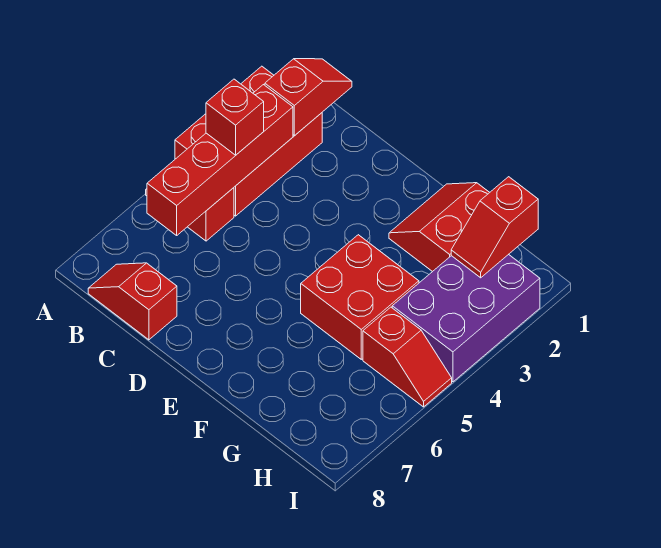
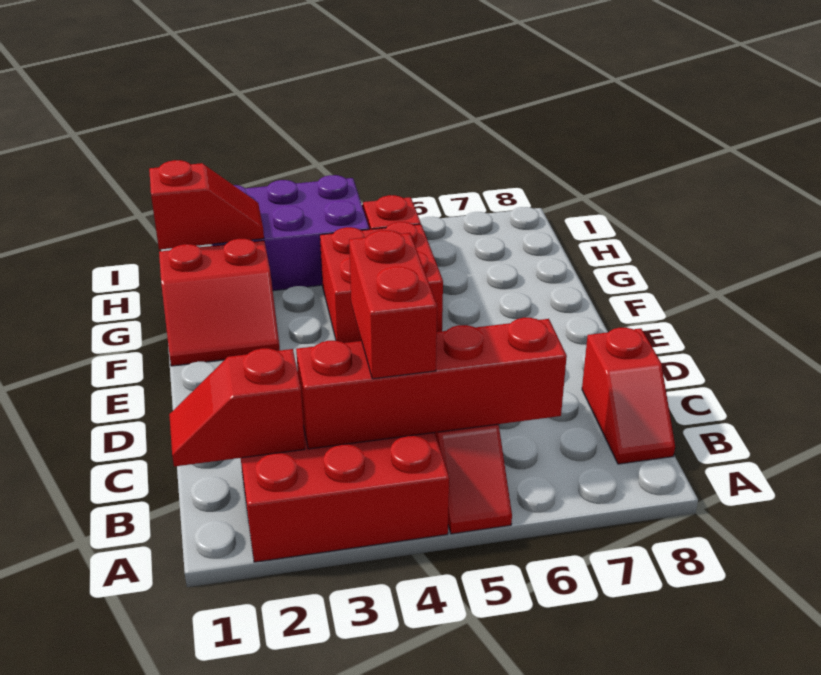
red brick B4 level 3 -> red brick B4:C4 level 3

